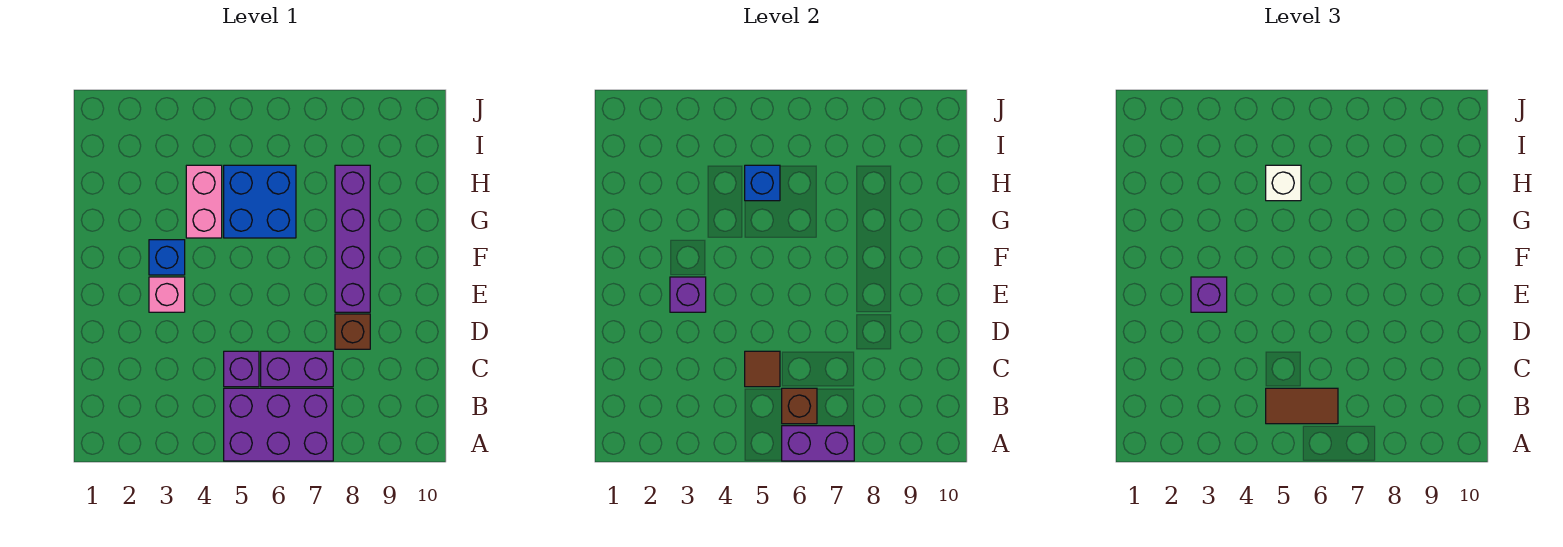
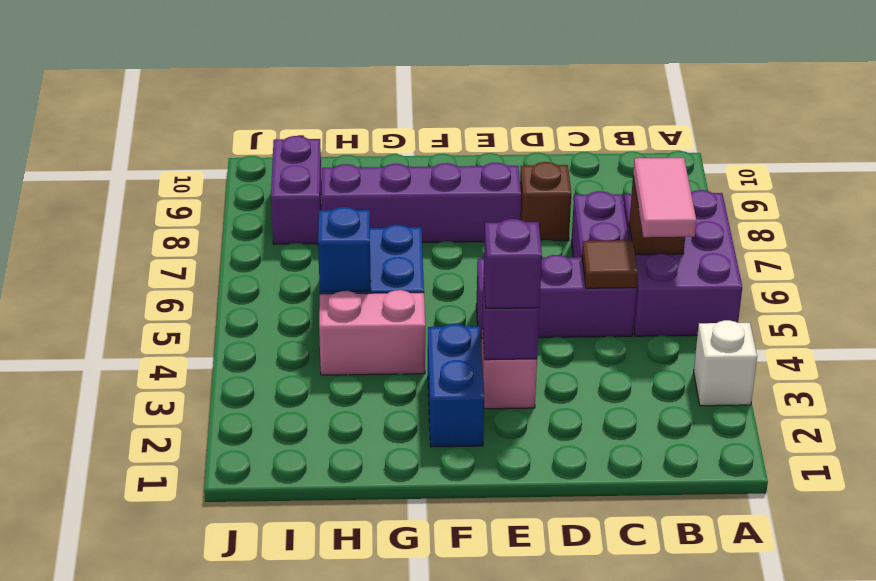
purple brick A6:A7 level 2 -> purple brick I8:I9 level 1
brown tile B5:B6 level 3 -> pink tile B5:B6 level 3
purple brick C5 level 1 -> purple brick C5:E5 level 1
blue brick F3 level 1 -> blue brick F2:F3 level 1
white brick H5 level 3 -> white brick A3 level 1

